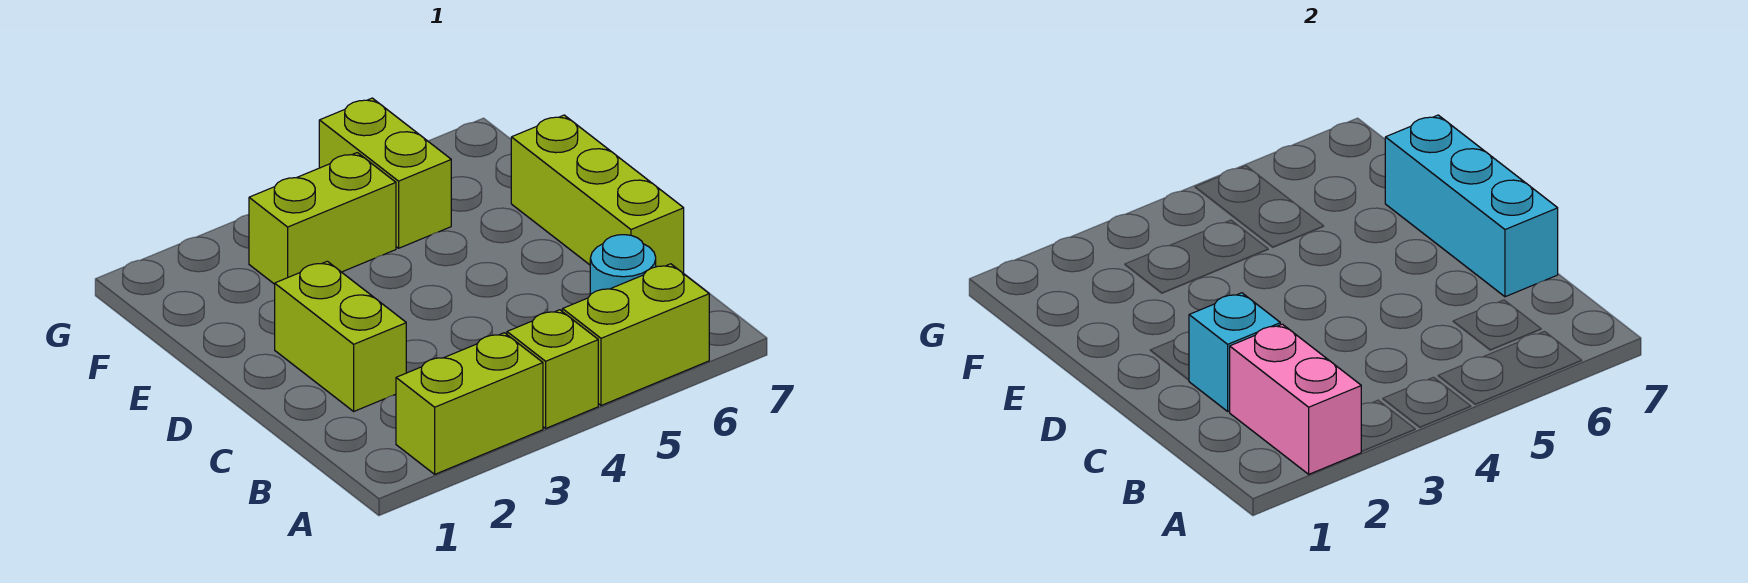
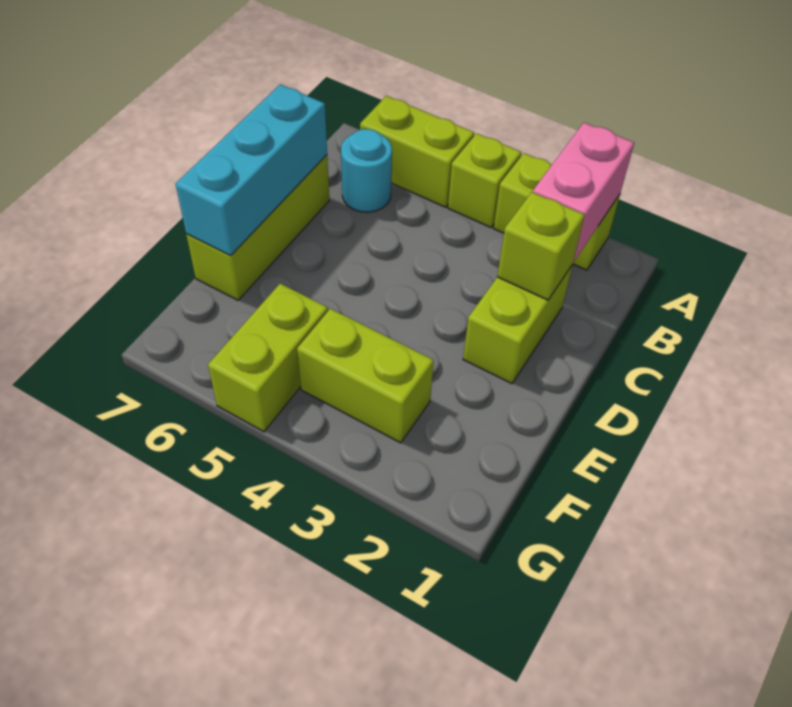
cyan brick C2 level 2 -> lime brick C2 level 2

